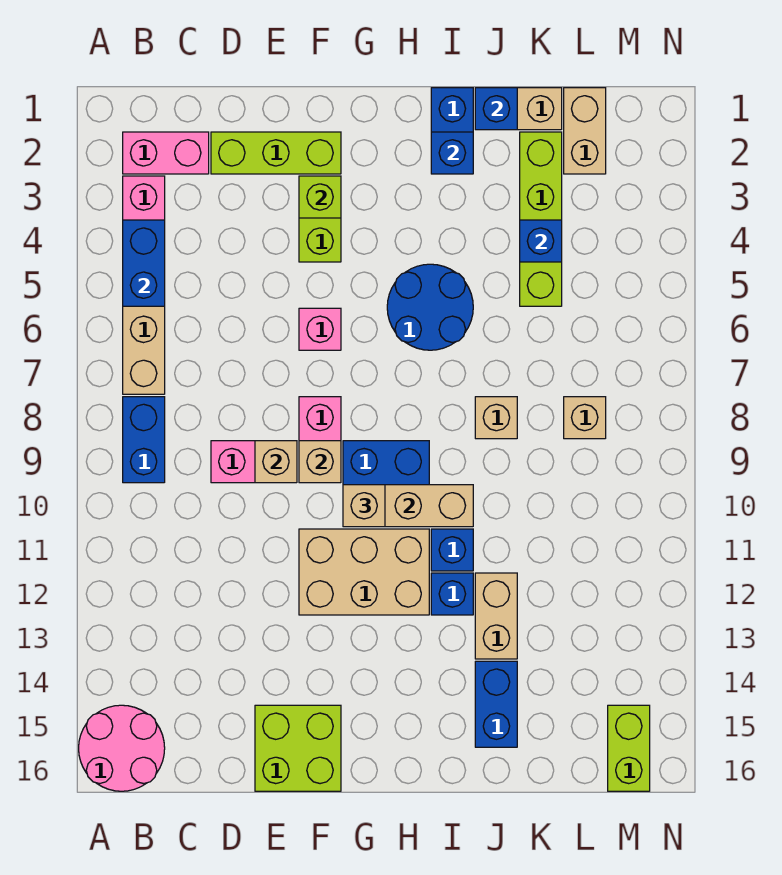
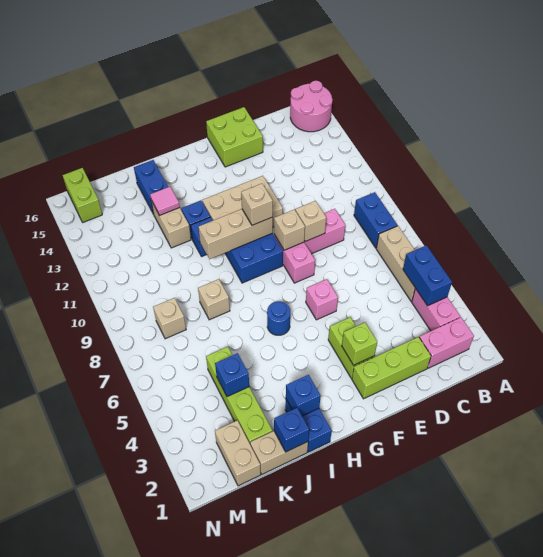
blue round brick H5:I6 level 1 -> blue round brick H6 level 1
none -> pink tile J13 level 2

